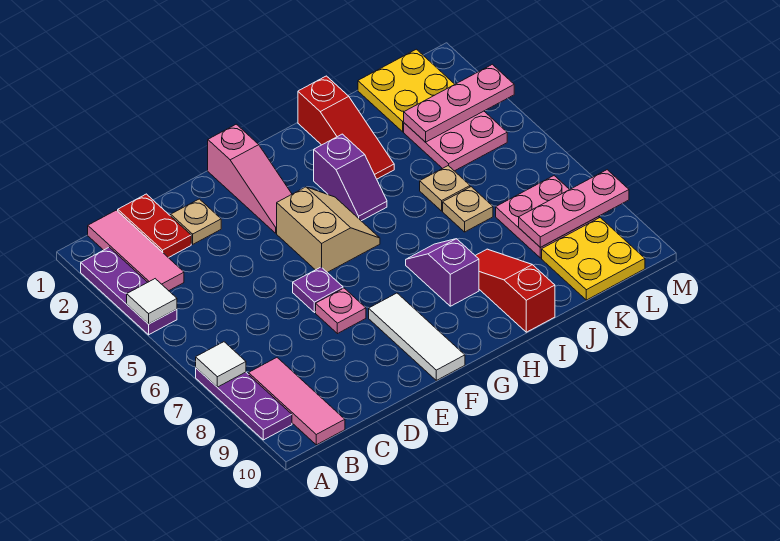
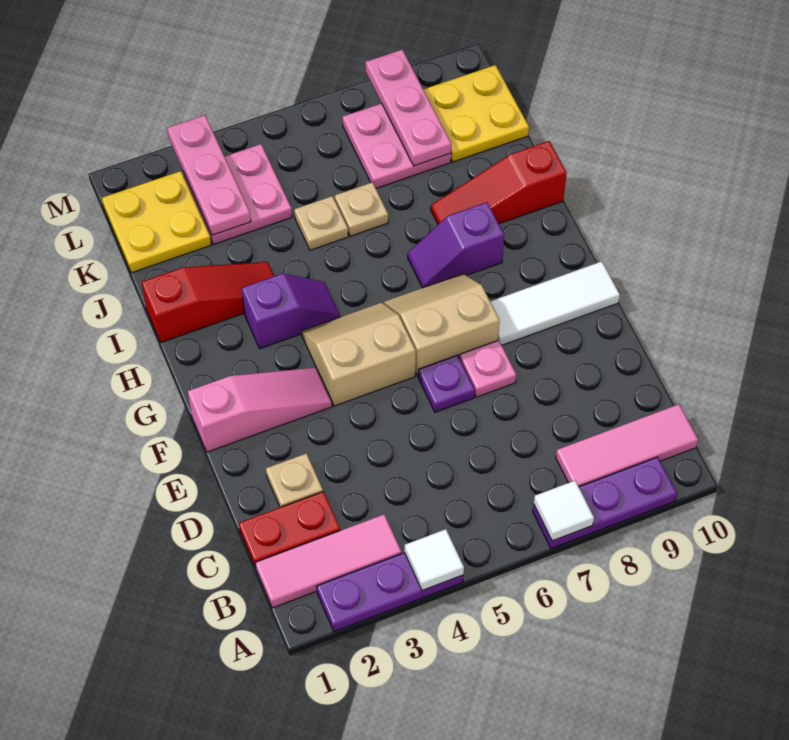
none -> tan slope F6:G7 level 1 top F

